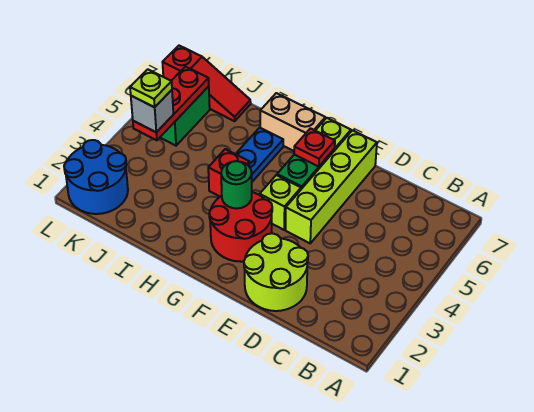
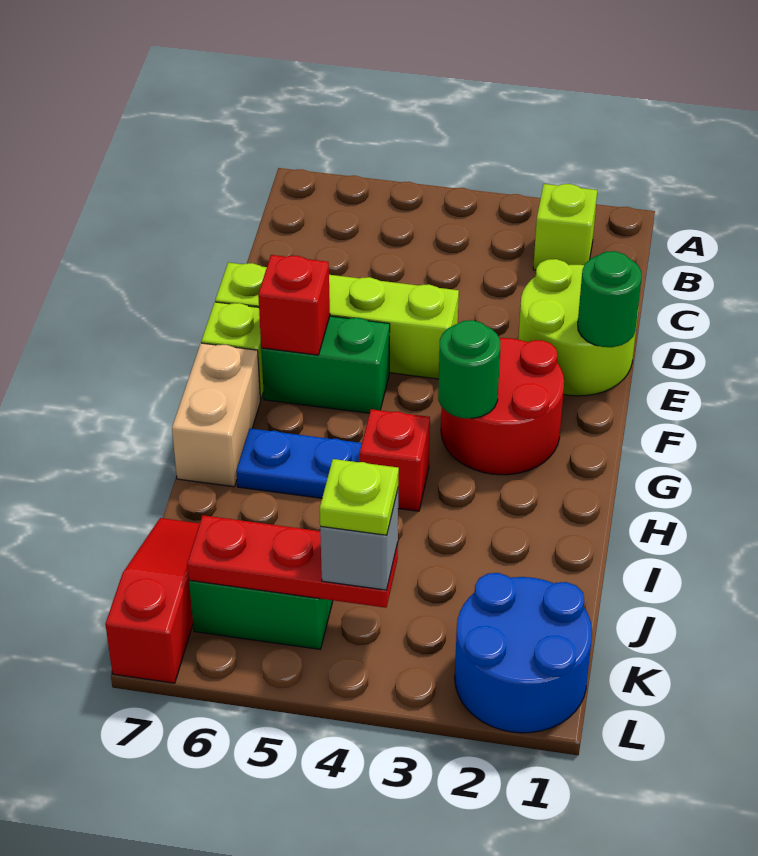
none -> green round brick E1 level 2
lime brick F4 level 1 -> lime brick B2 level 1
red plate F6 level 2 -> red brick F6 level 2

